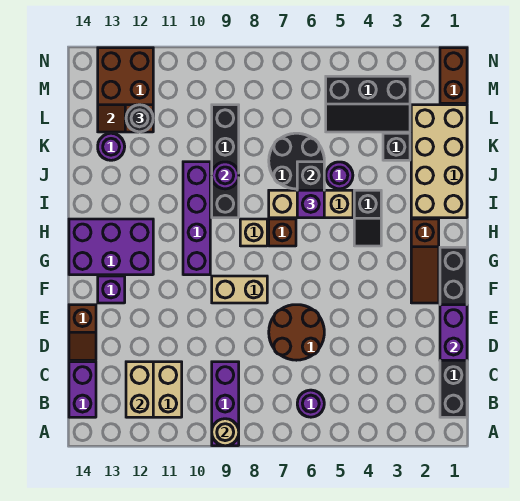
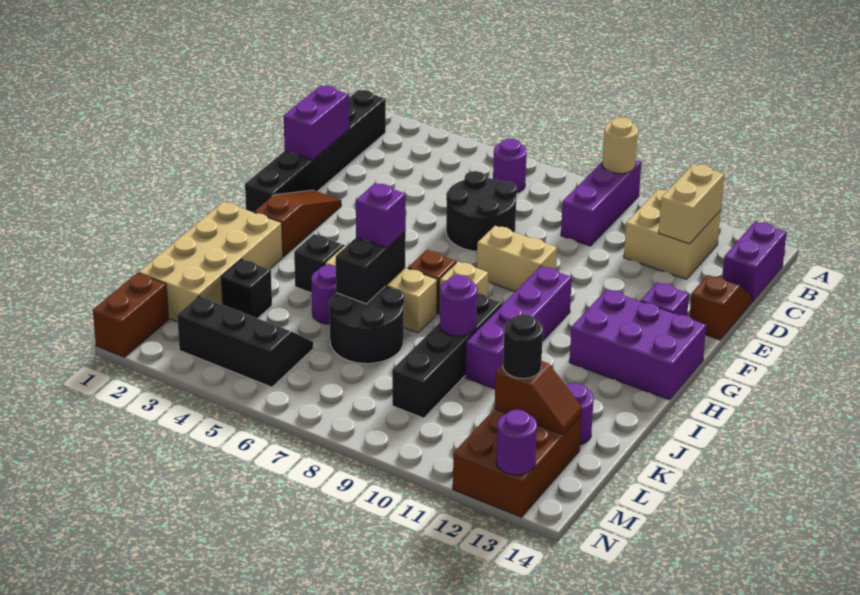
brown round brick D6:E7 level 1 -> black round brick D6:E7 level 1
none -> purple round brick N13 level 2

